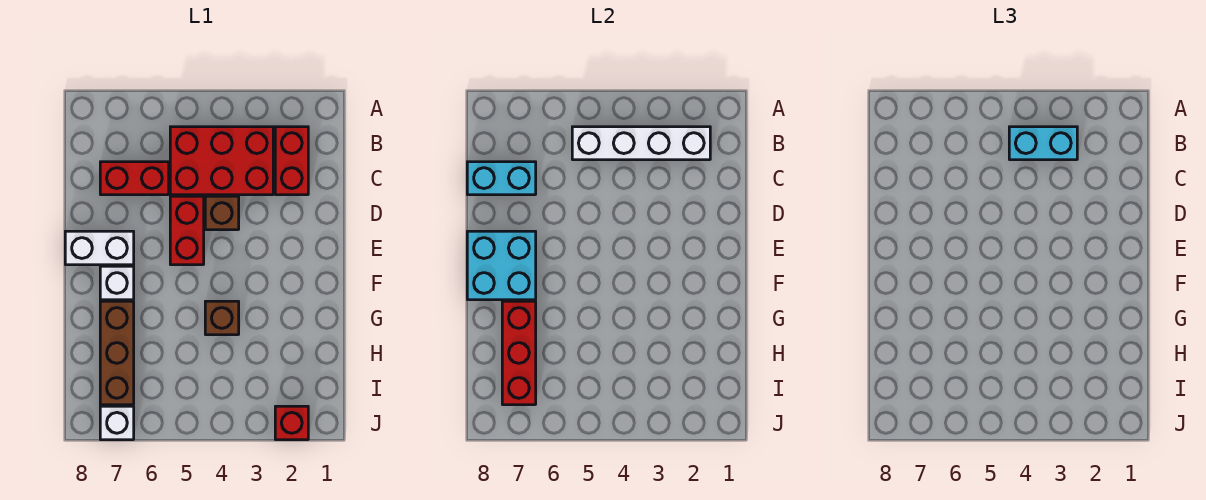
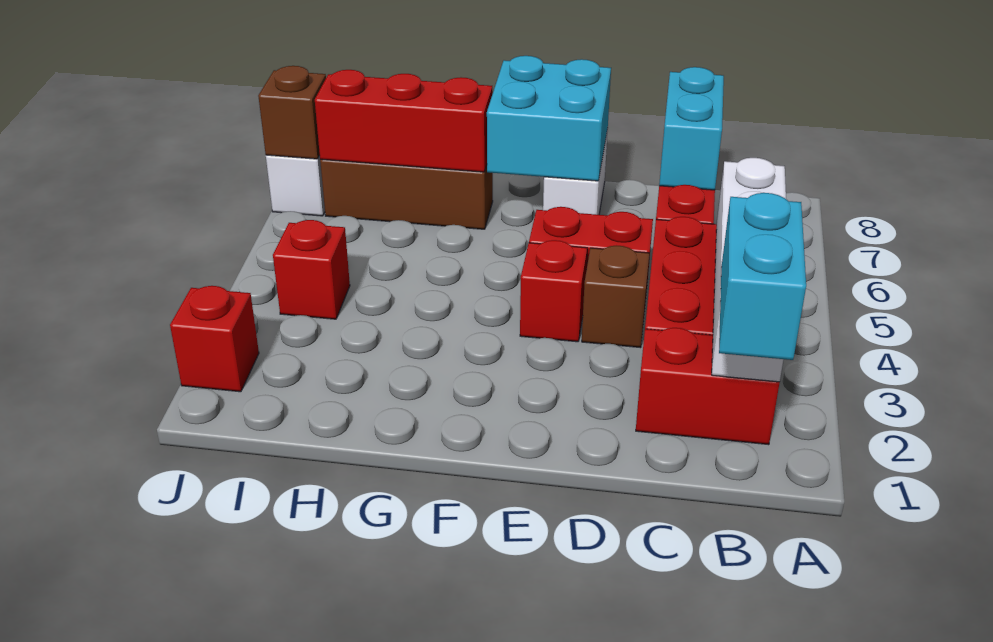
cyan brick B3:B4 level 3 -> cyan brick B1:B2 level 3
none -> red brick E4 level 1
white brick F7 level 1 -> none
brown brick G4 level 1 -> brown brick J7 level 2
none -> red brick I4 level 1

